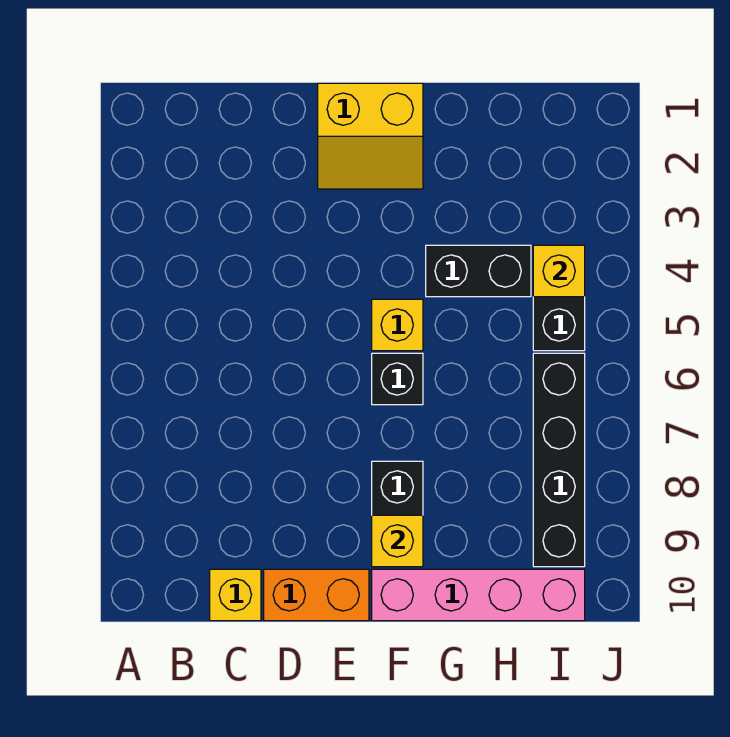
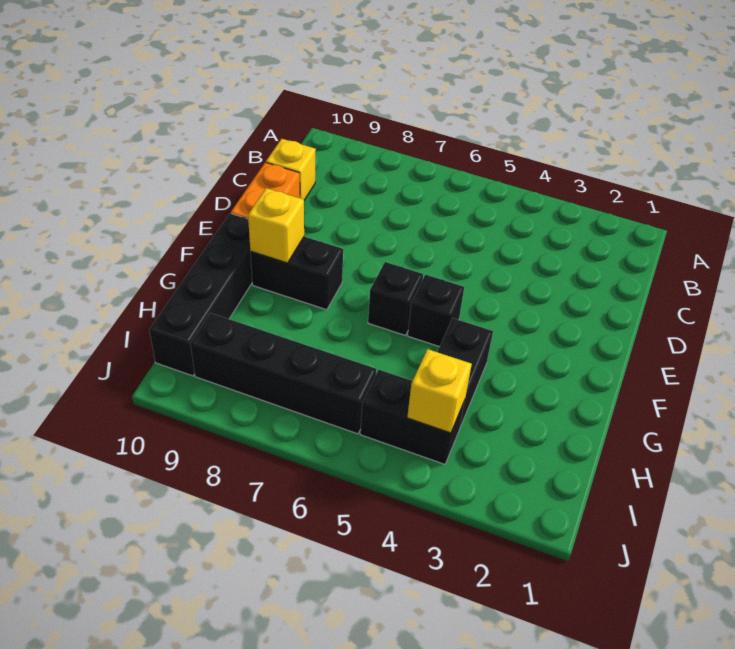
yellow slope E1:F2 level 1 top 1 -> none
yellow brick F5 level 1 -> black brick F5 level 1
pink brick F10:I10 level 1 -> black brick F10:I10 level 1

